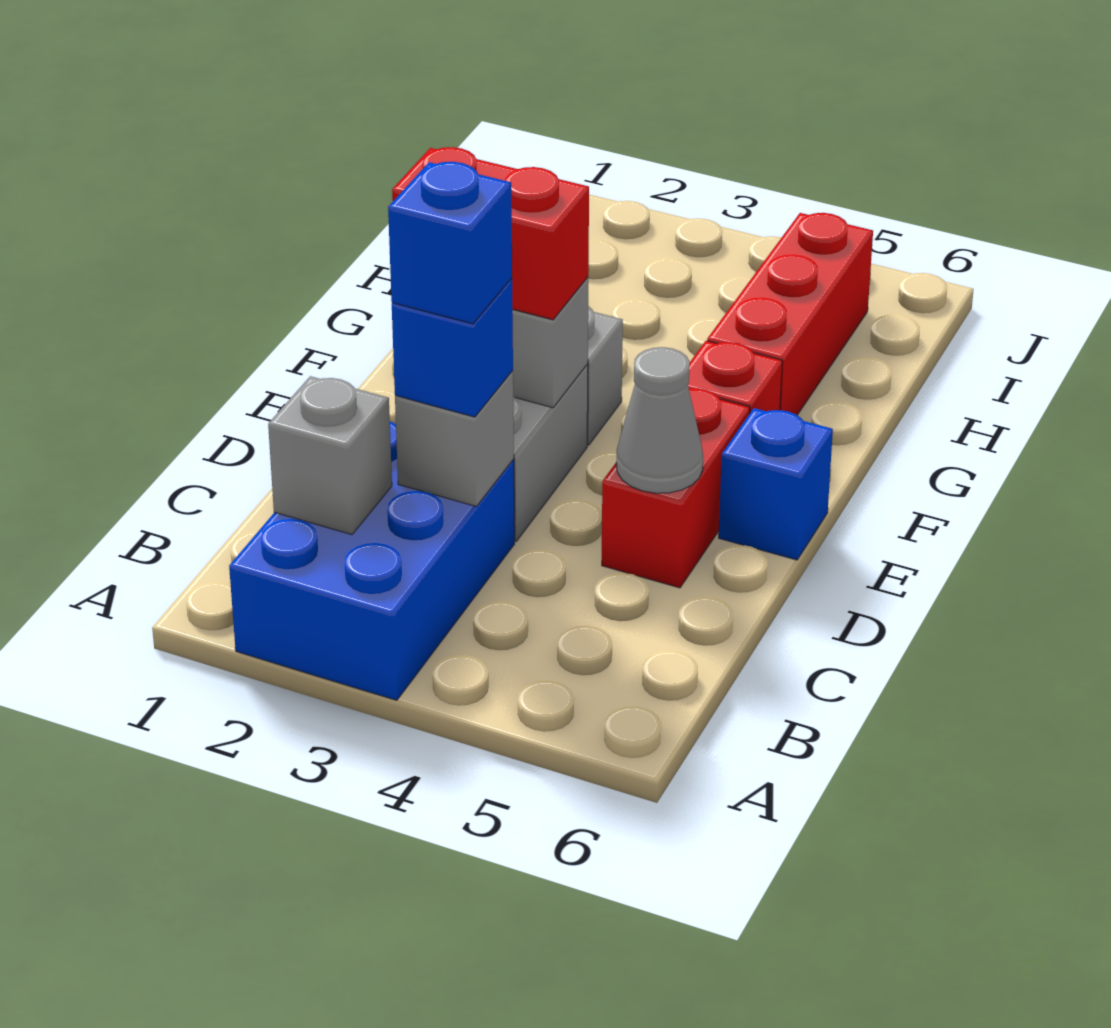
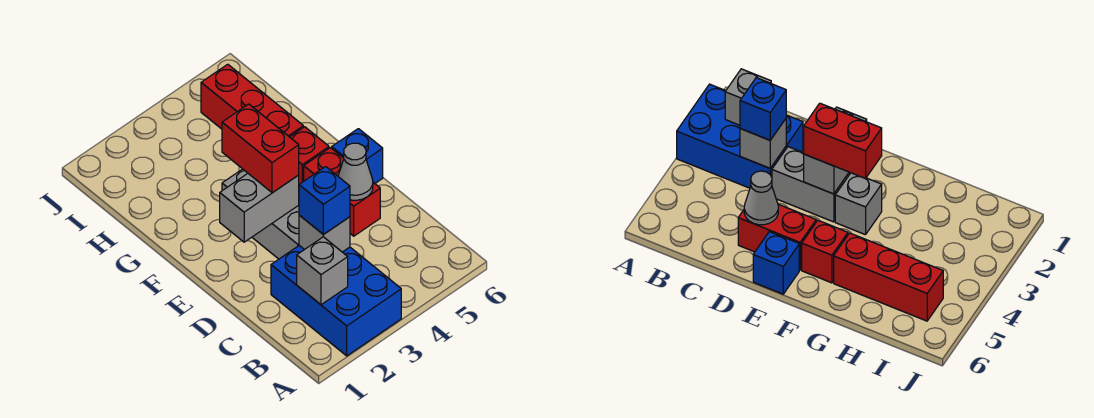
blue brick C3 level 4 -> none
red brick E2:E3 level 3 -> red brick E3:F3 level 3

